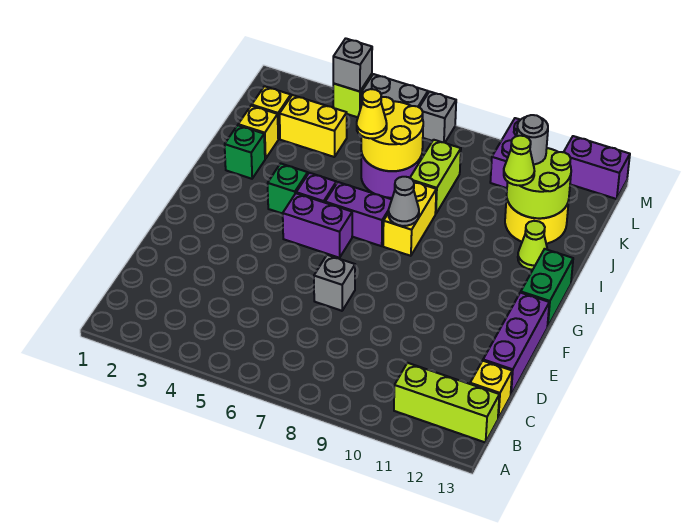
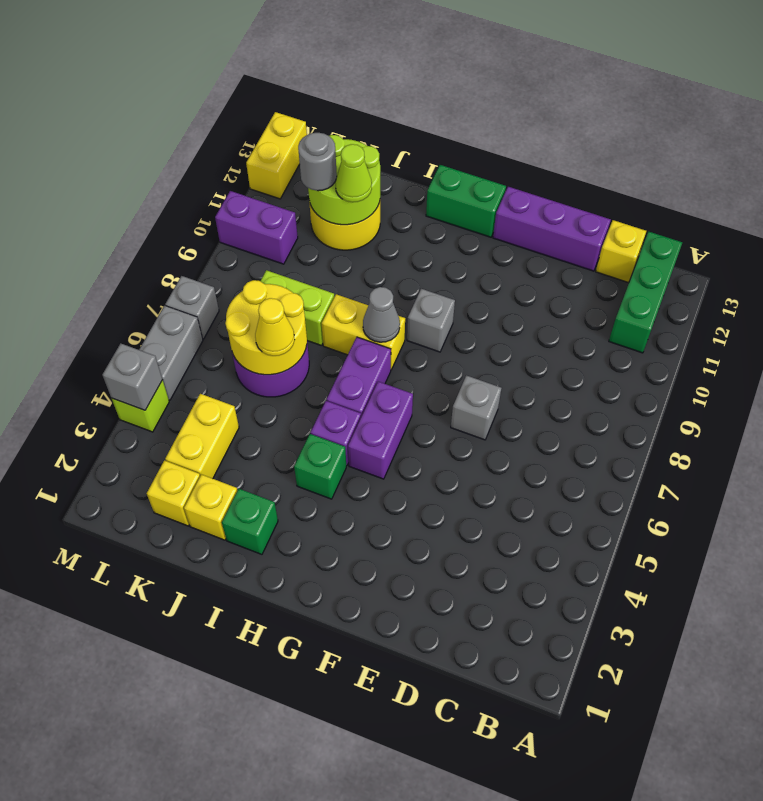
lime brick B11:B13 level 1 -> green brick B11:B13 level 1
none -> grey brick G9 level 1
lime cone I12 level 1 -> none
purple brick M12:M13 level 1 -> yellow brick M12:M13 level 1

